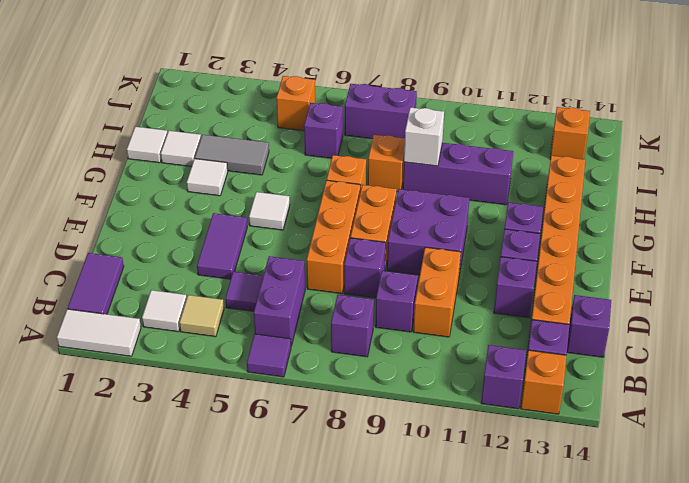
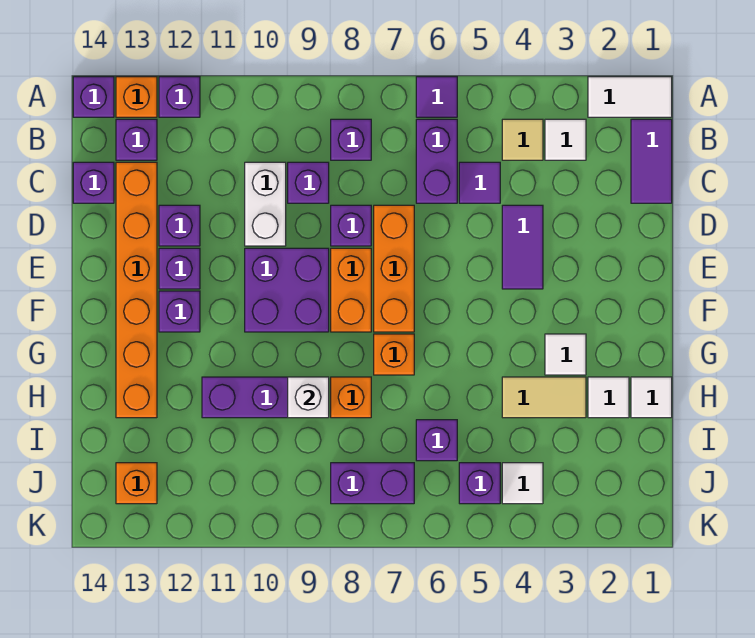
none -> purple brick A14 level 1
orange brick C10:D10 level 1 -> white brick C10:D10 level 1
white tile F5 level 1 -> white tile J4 level 1
grey tile H3:H4 level 1 -> tan tile H3:H4 level 1
orange brick J5 level 1 -> purple brick J5 level 1

